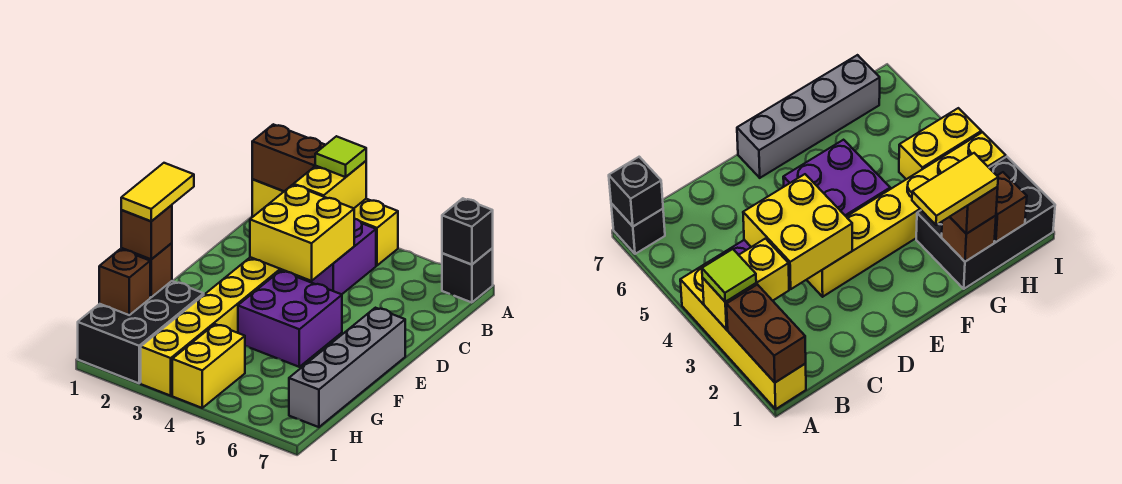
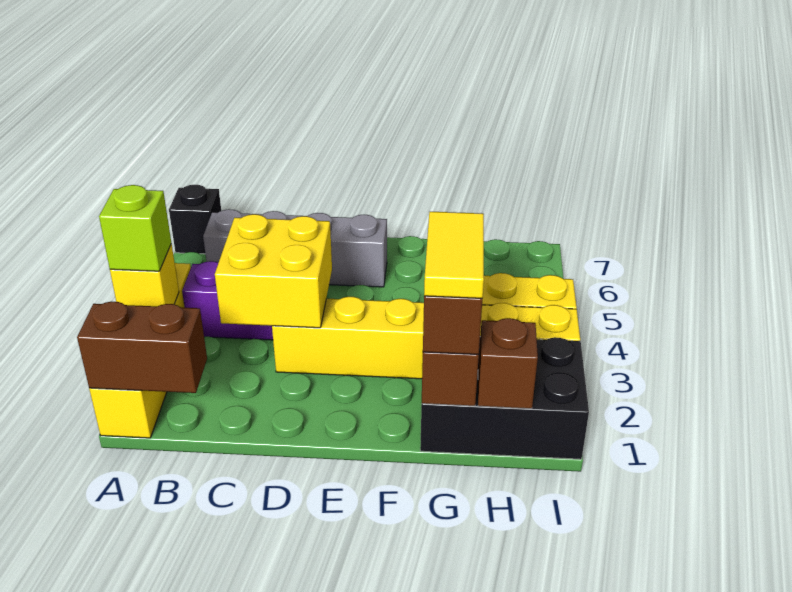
brown brick A1:A2 level 2 -> brown brick A1:B1 level 2
yellow brick A3:B3 level 2 -> yellow brick A3 level 2
lime tile A3 level 3 -> lime brick A3 level 3
black brick A7 level 2 -> none
purple brick E4:F5 level 1 -> none
grey brick E7:H7 level 1 -> grey brick B6:E6 level 1
yellow tile F1:G1 level 4 -> yellow tile G1:G2 level 4

